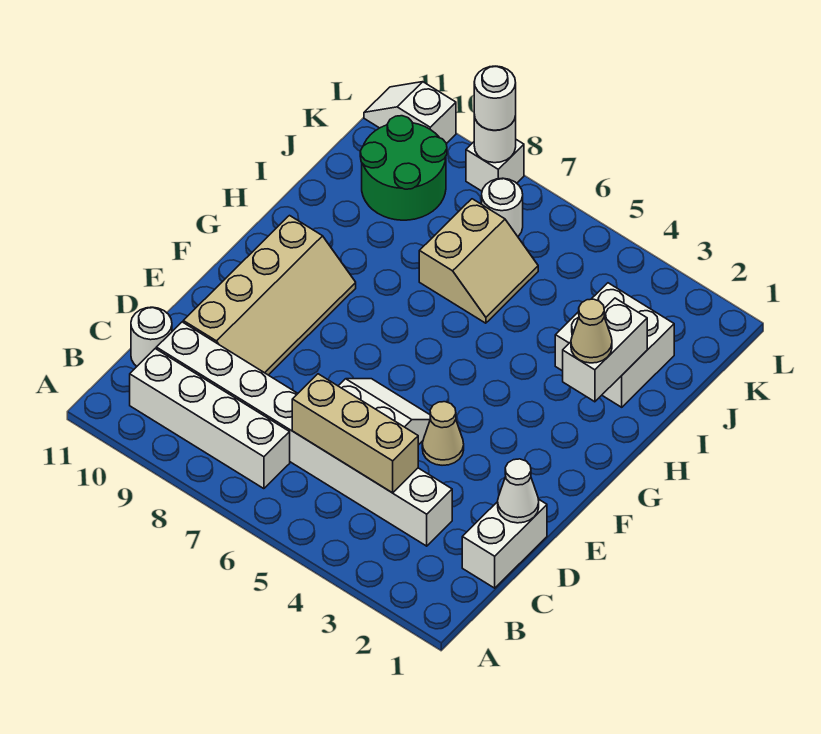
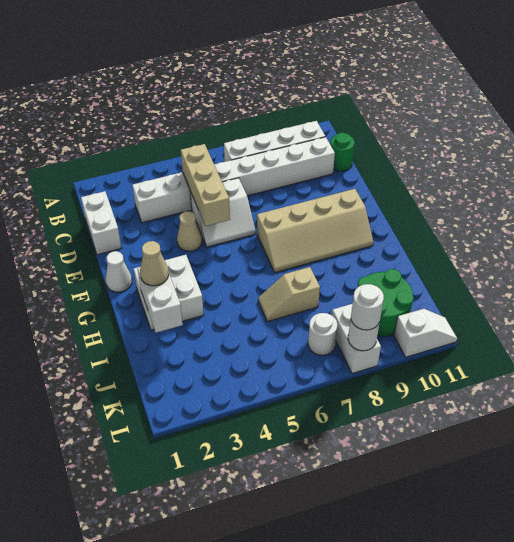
tan brick C4:C6 level 2 -> tan brick C5:E5 level 2
white round brick C11 level 1 -> green round brick C11 level 1
white cone D1 level 2 -> white cone F1 level 1
tan slope D9:G10 level 1 top 10 -> tan slope F7:G10 level 1 top F
white brick I2:J3 level 1 -> white brick G2:H3 level 1
tan slope I6:J7 level 1 top 7 -> tan slope I6:I7 level 1 top 7
white brick L8 level 1 -> white brick K8:L8 level 1

